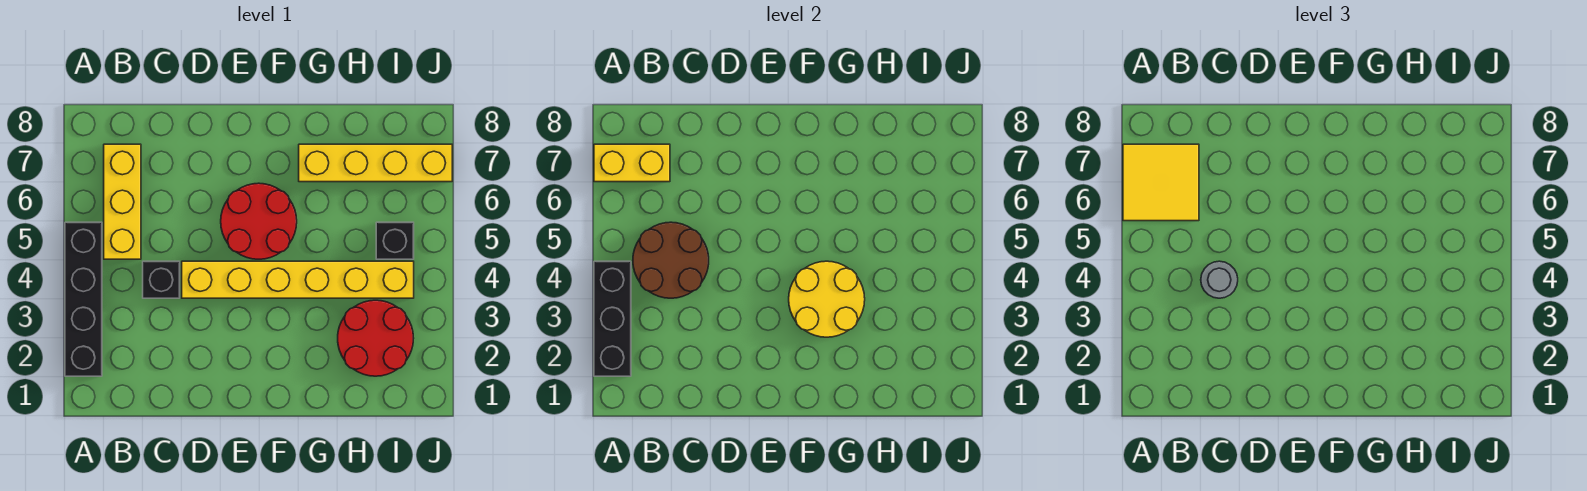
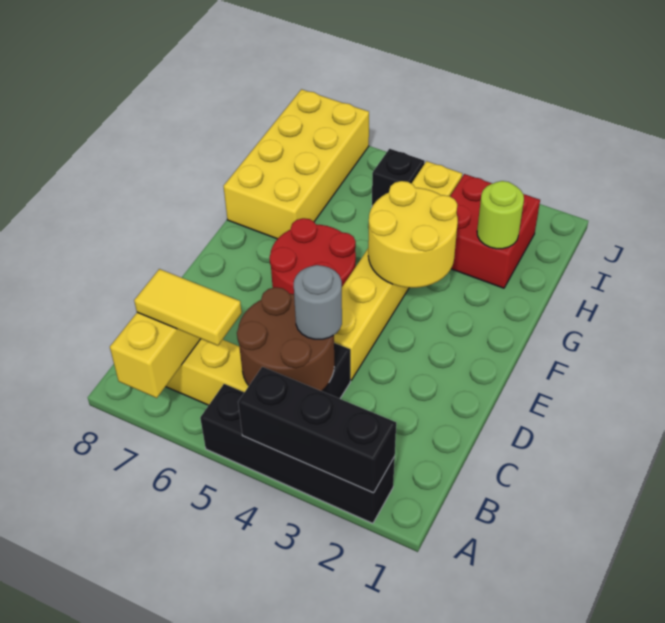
yellow tile A6:B7 level 3 -> yellow tile B6:B7 level 3
yellow brick G7:J7 level 1 -> yellow brick G7:J8 level 1
red round brick H2:I3 level 1 -> red brick H2:I3 level 1
none -> lime round brick H2 level 2

